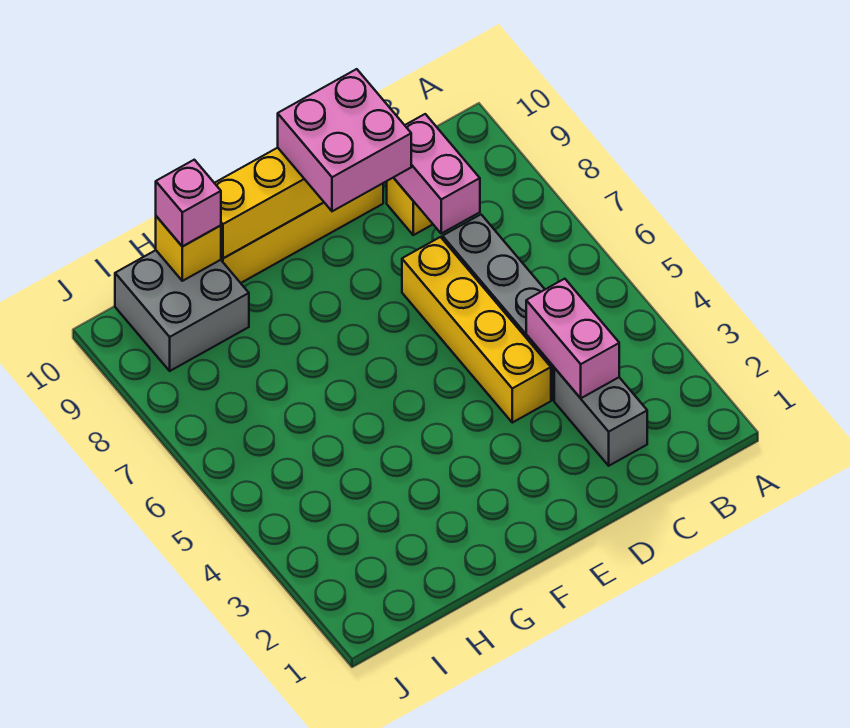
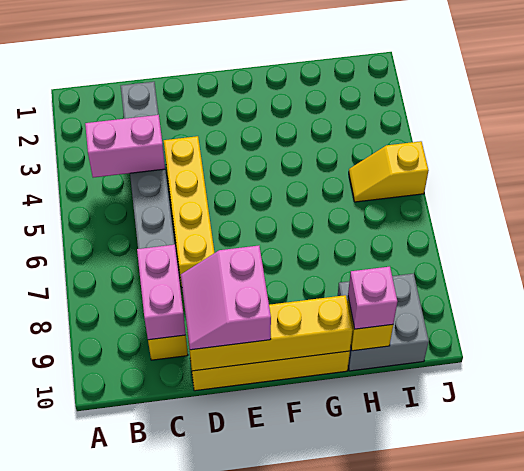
pink brick C3:C4 level 2 -> pink brick B4:C4 level 2
pink brick D9:E10 level 3 -> pink slope D9:E10 level 3 top E
none -> yellow slope I5:J5 level 1 top J

